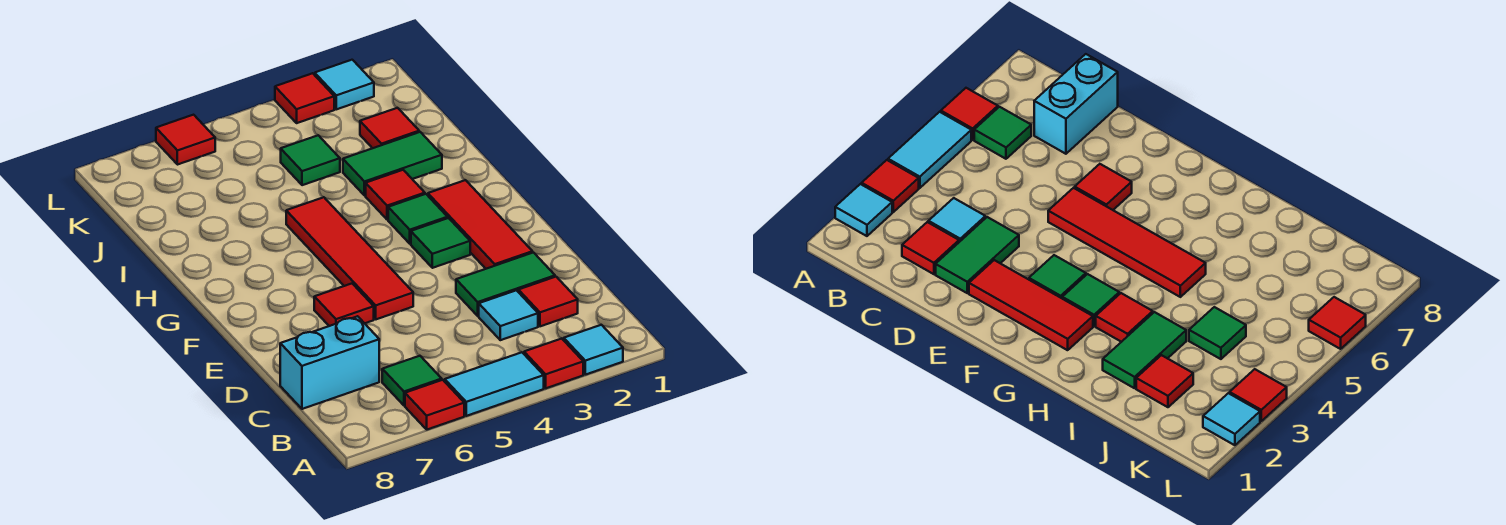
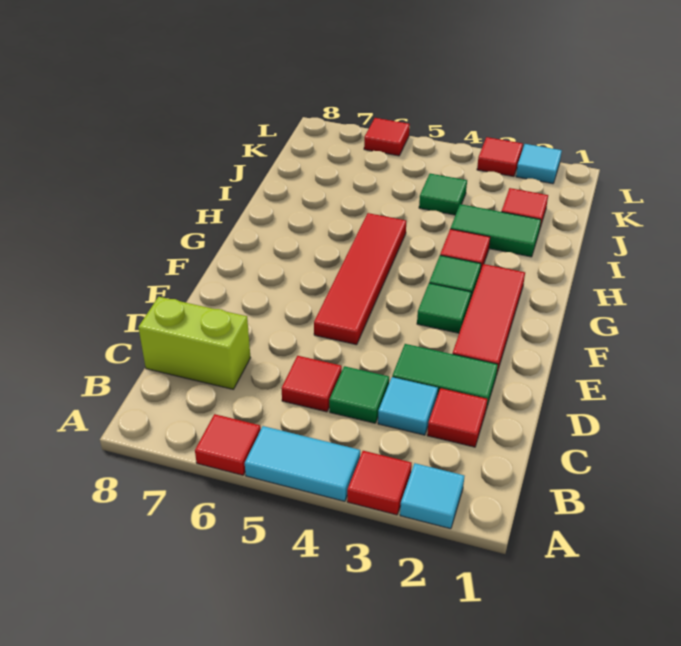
green tile B6 level 1 -> green tile C4 level 1
cyan brick C7:C8 level 1 -> lime brick C7:C8 level 1
red tile E6 level 1 -> red tile C5 level 1

